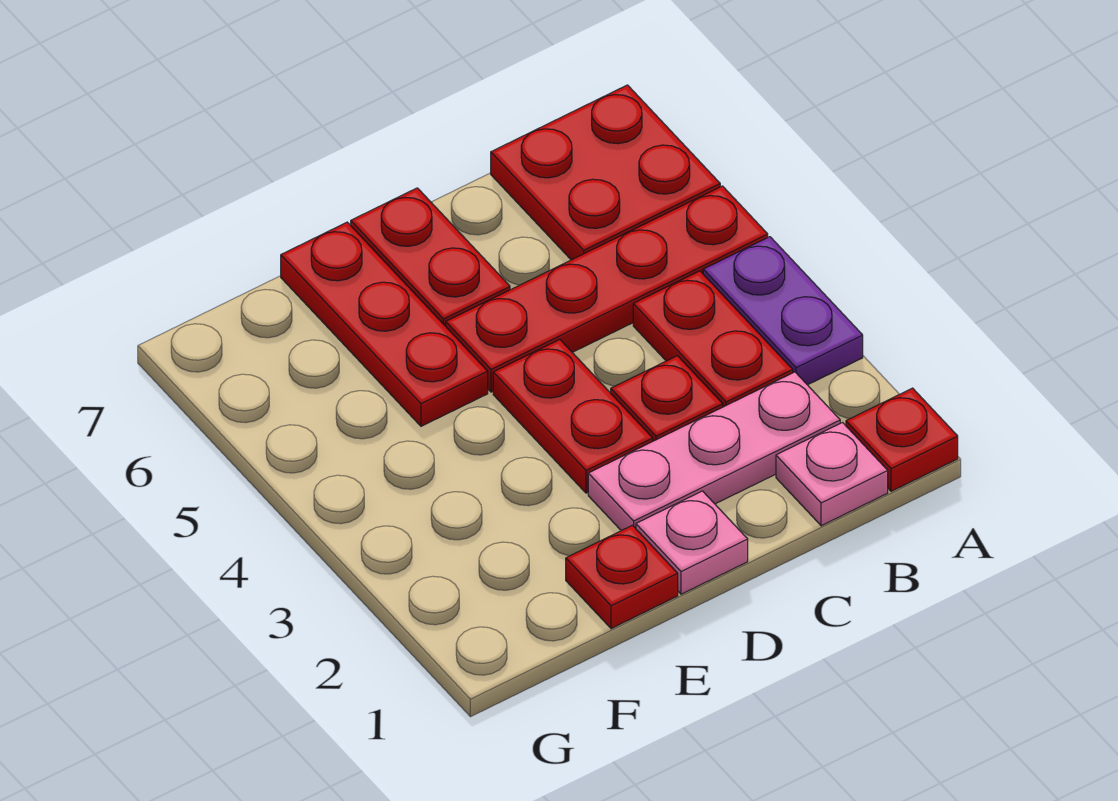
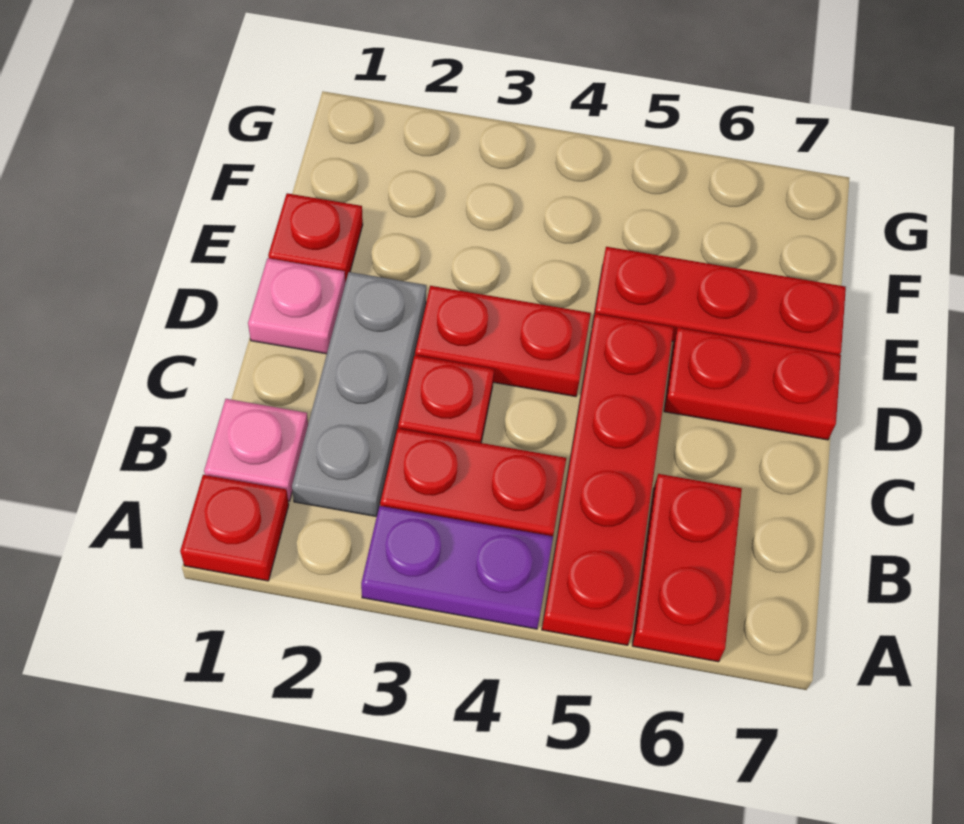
red plate A6:B7 level 1 -> red plate A6:B6 level 1
pink plate B2:D2 level 1 -> grey plate B2:D2 level 1

